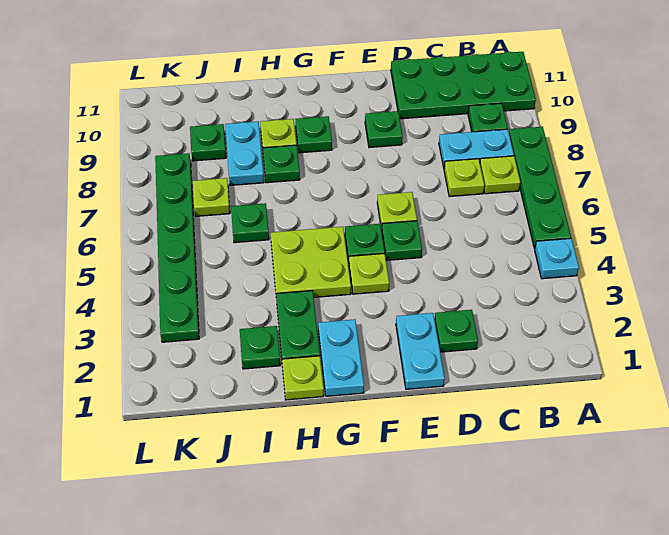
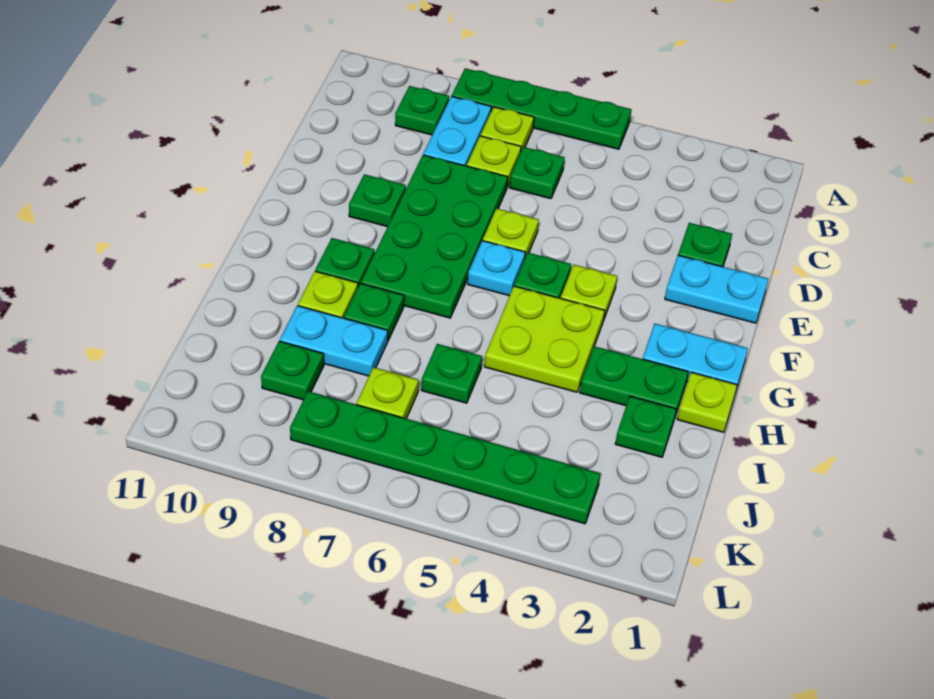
cyan plate A4 level 1 -> cyan plate F6 level 1
green plate A10:D11 level 1 -> green plate D7:G8 level 1
green plate E5 level 1 -> green plate C6 level 1

